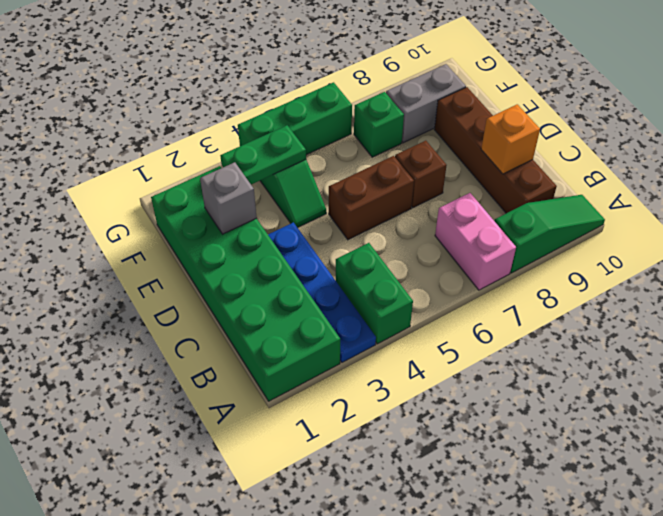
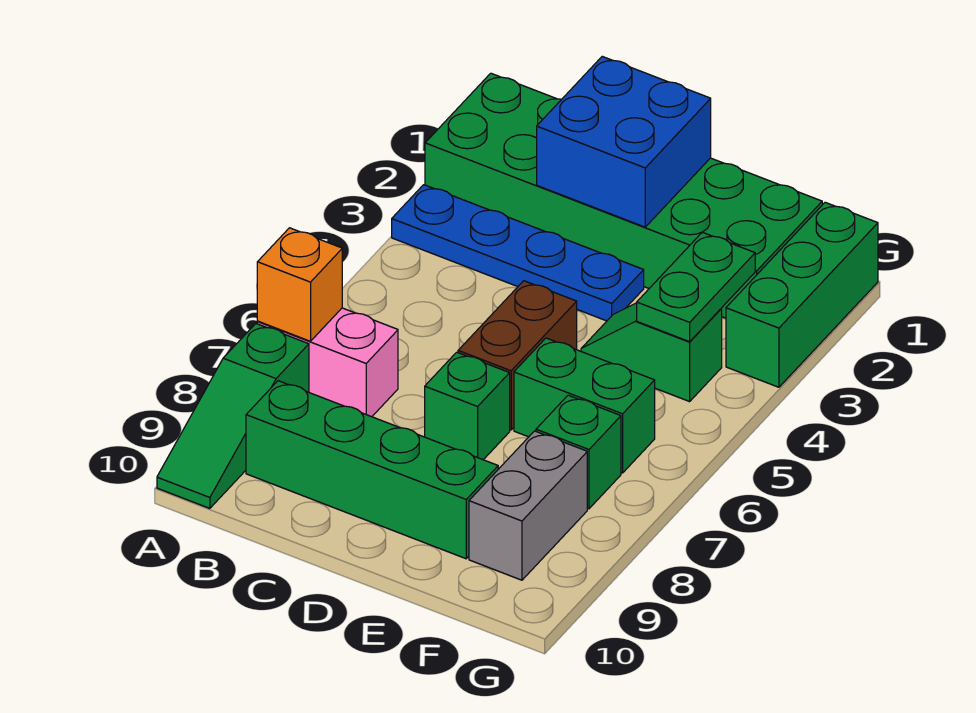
green brick A4:B4 level 1 -> green brick E6:F6 level 1
brown brick B9:E9 level 1 -> green brick B9:E9 level 1
none -> blue brick C1:D2 level 2
orange brick C9 level 2 -> orange brick A7 level 2
brown brick D7 level 1 -> green brick D7 level 1
grey brick E2 level 2 -> none
green brick G4:G6 level 1 -> green brick G1:G3 level 1

